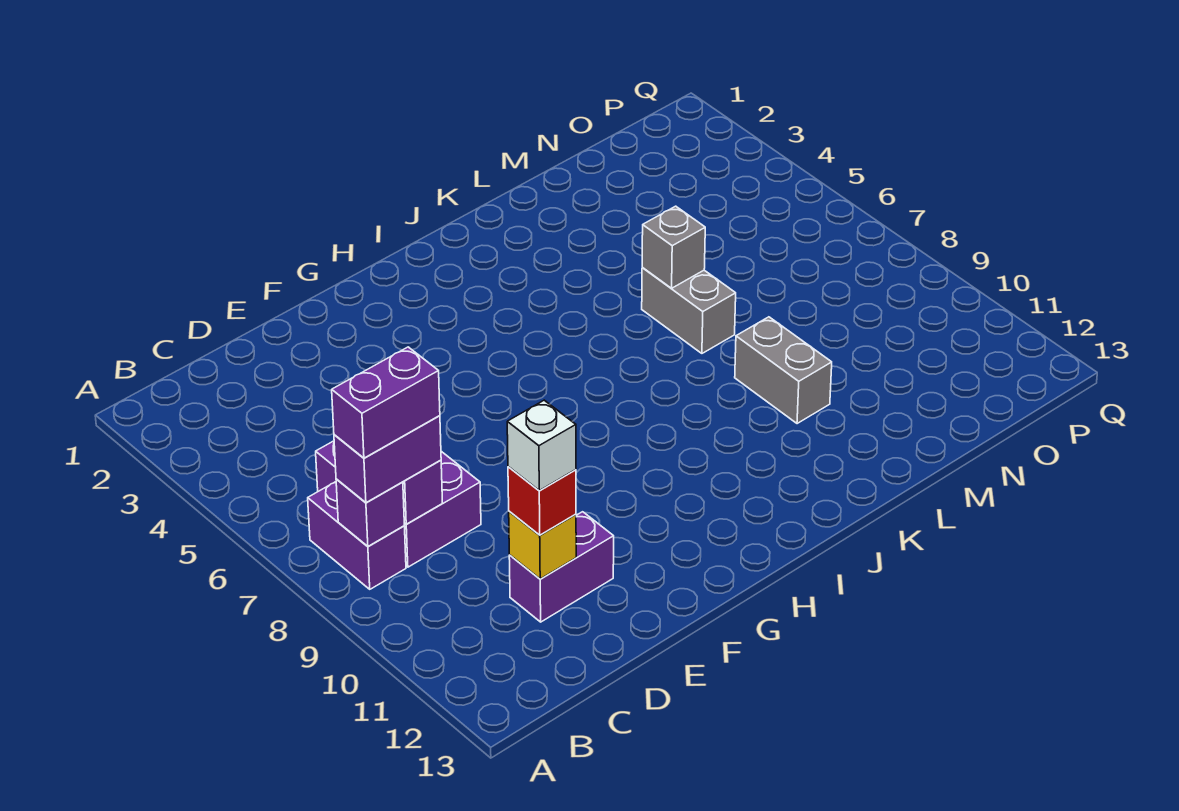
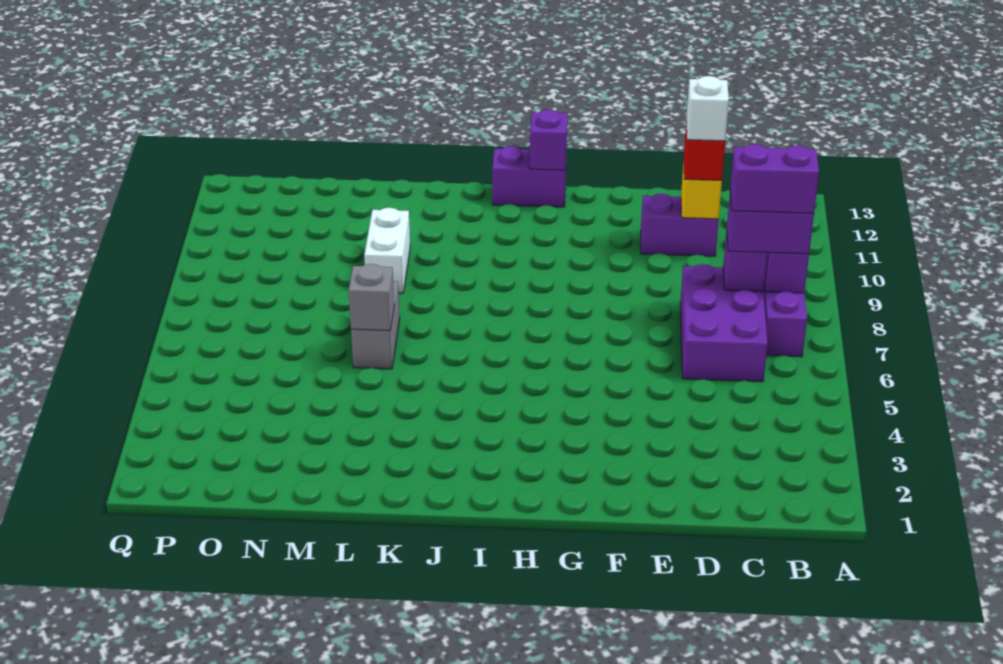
none -> purple brick H13:I13 level 1
none -> purple brick H13 level 2
grey brick L9:L10 level 1 -> white brick L9:L10 level 1

